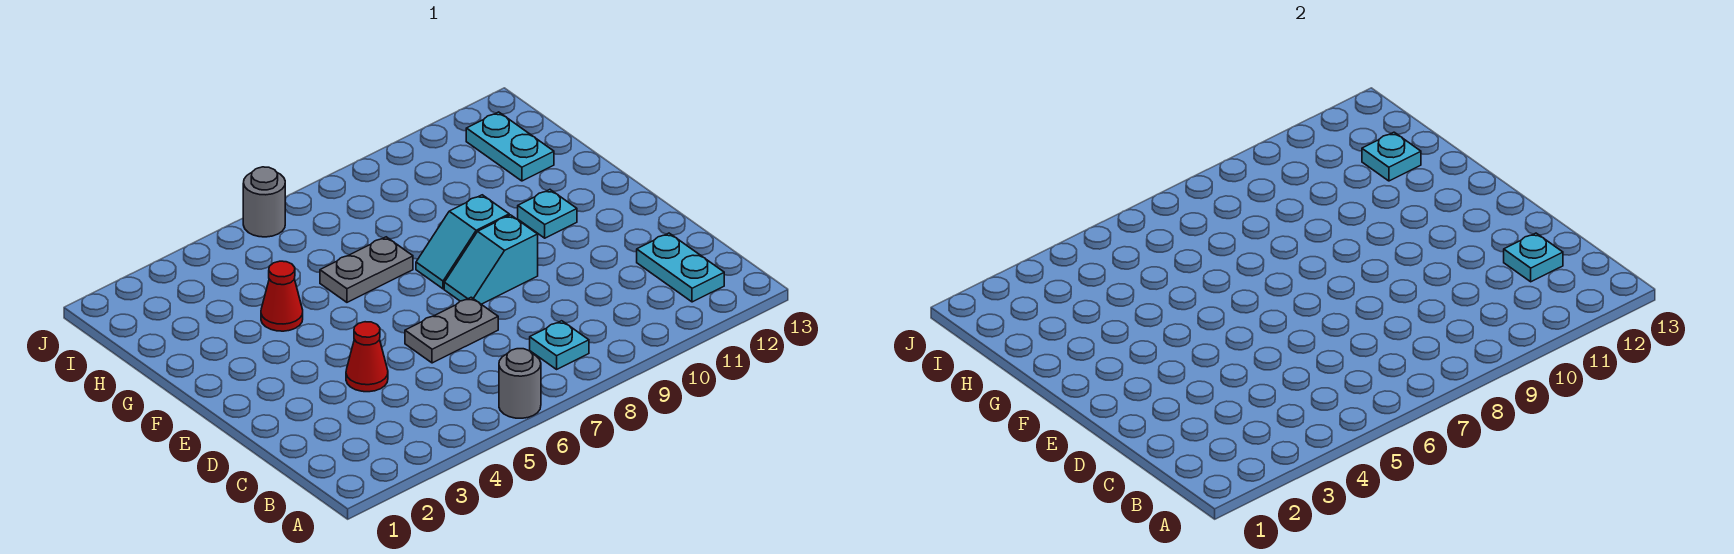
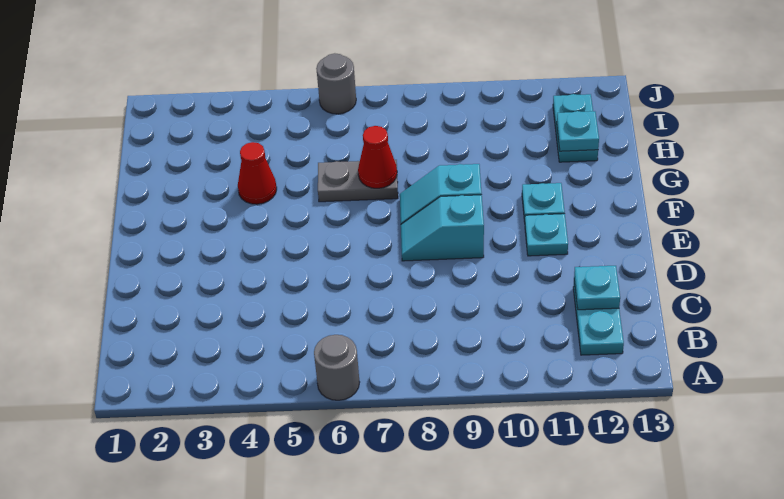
cyan plate B8 level 1 -> cyan plate E11 level 1
red cone D4 level 1 -> red cone G7 level 2
grey plate D6:D7 level 1 -> none

